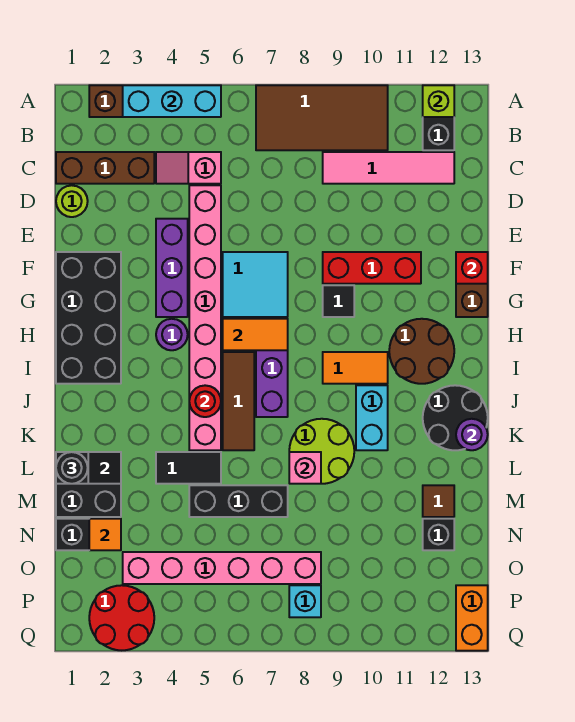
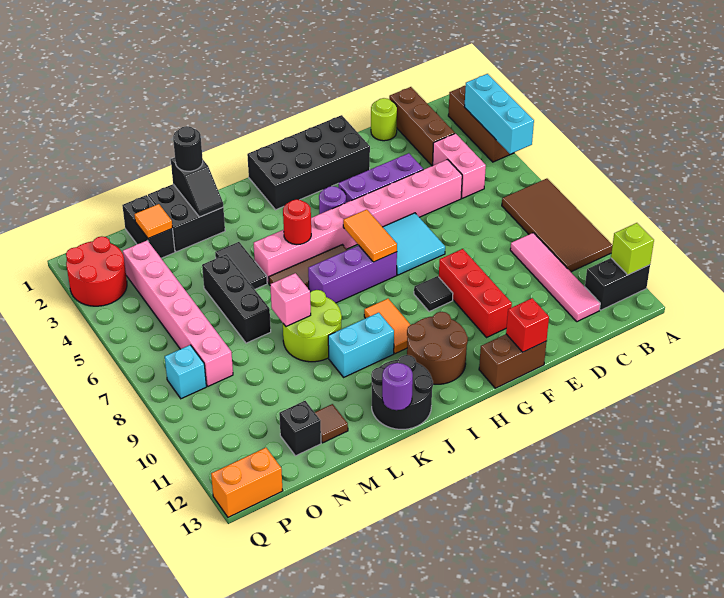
pink slope C4:C5 level 1 top 5 -> pink brick C4:C5 level 1

